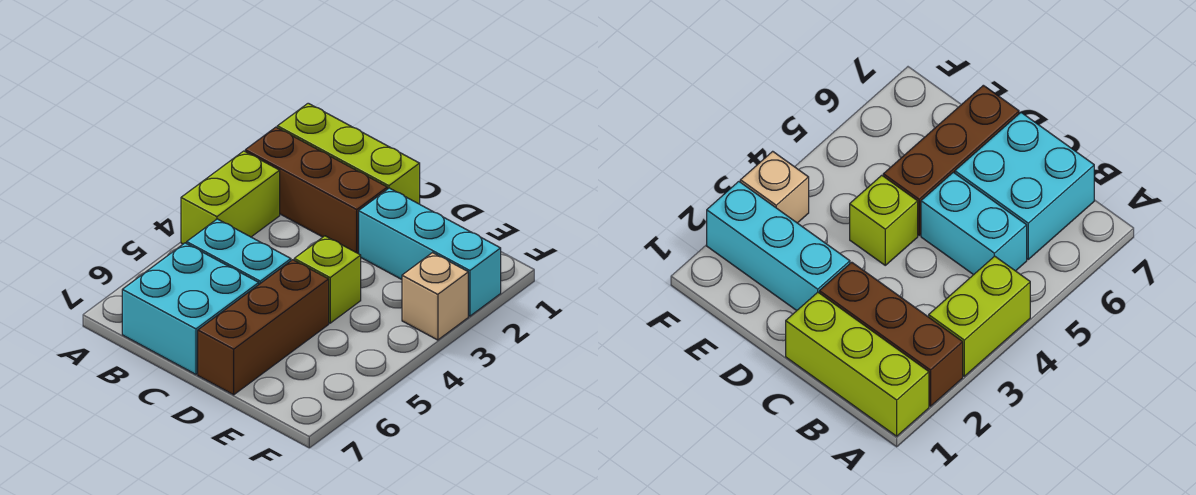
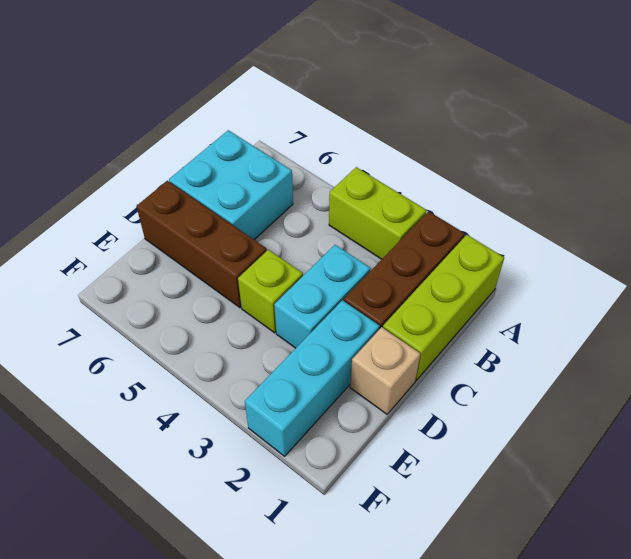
cyan brick B5:C5 level 1 -> cyan brick C3:D3 level 1
tan brick F3 level 1 -> tan brick D1 level 1

